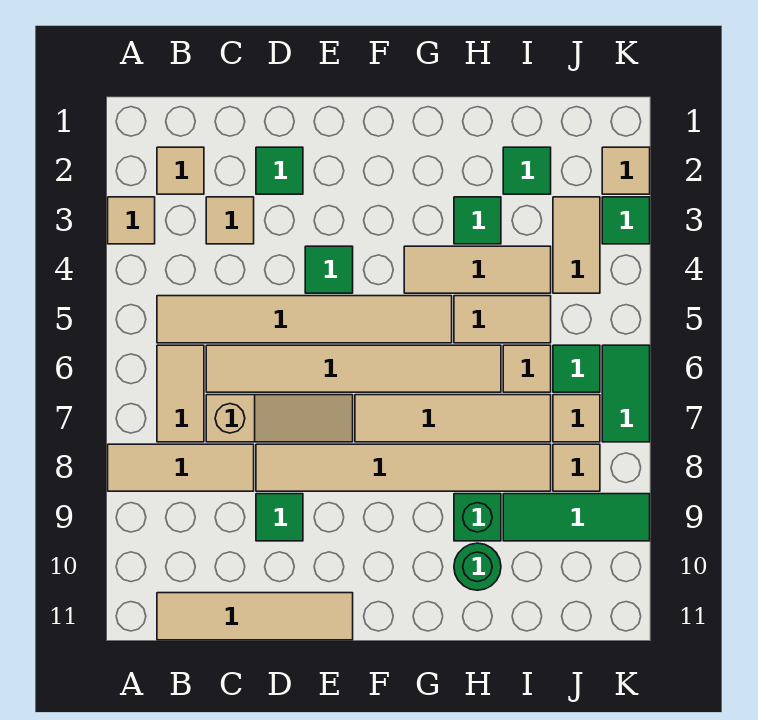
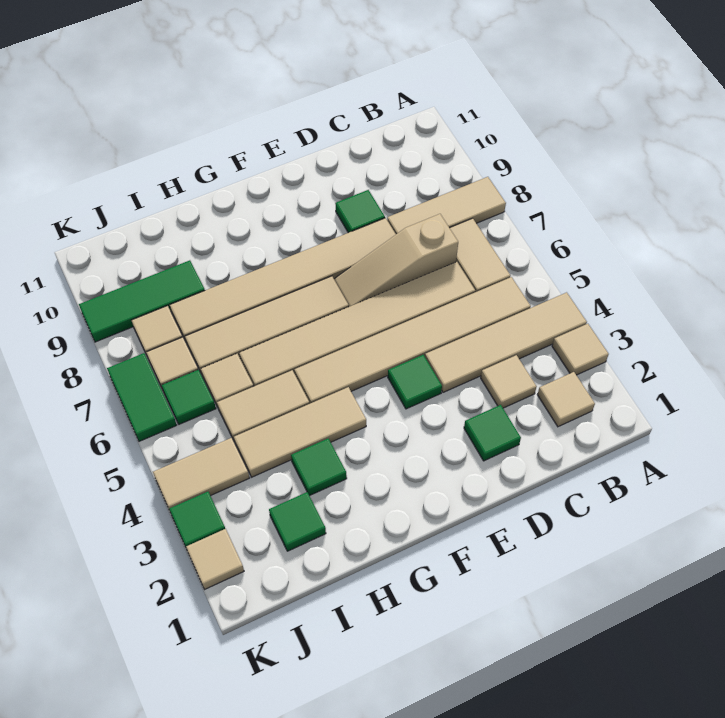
tan tile B11:E11 level 1 -> tan tile A4:D4 level 1
green brick H9 level 1 -> none
green round brick H10 level 1 -> none
tan tile J3:J4 level 1 -> tan tile J4:K4 level 1

